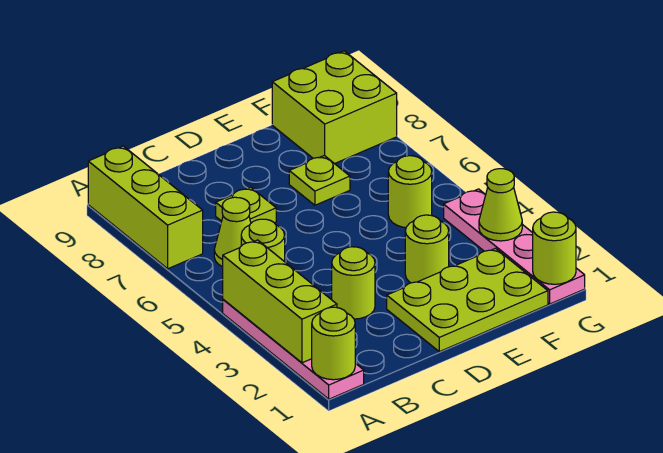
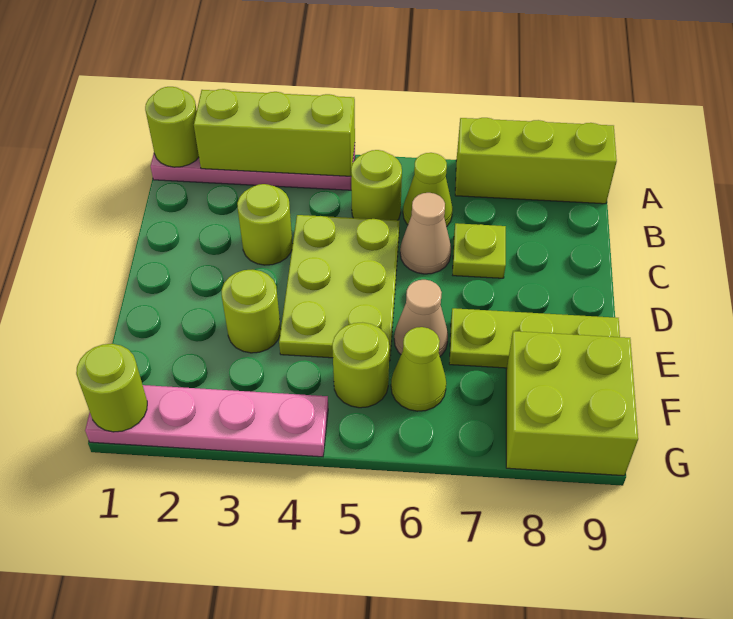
none -> tan cone C6 level 1
lime plate D1:F2 level 1 -> lime plate C4:E5 level 1
none -> tan cone E6 level 1
lime plate E7 level 1 -> lime plate E7:E9 level 1
lime cone G3 level 2 -> lime cone F6 level 1

